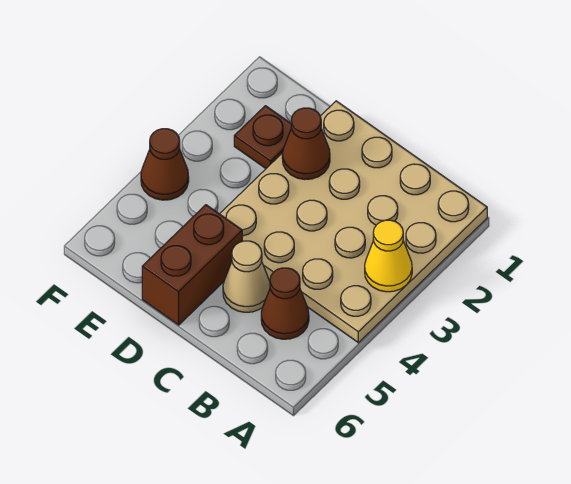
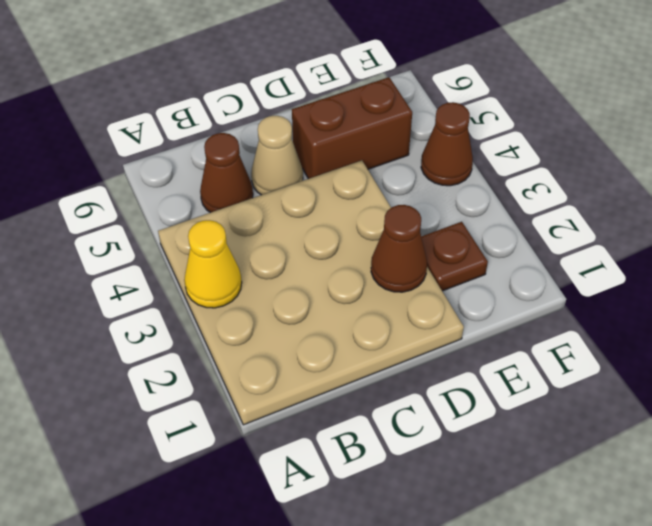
brown brick D5:D6 level 1 -> brown brick D5:E5 level 1

